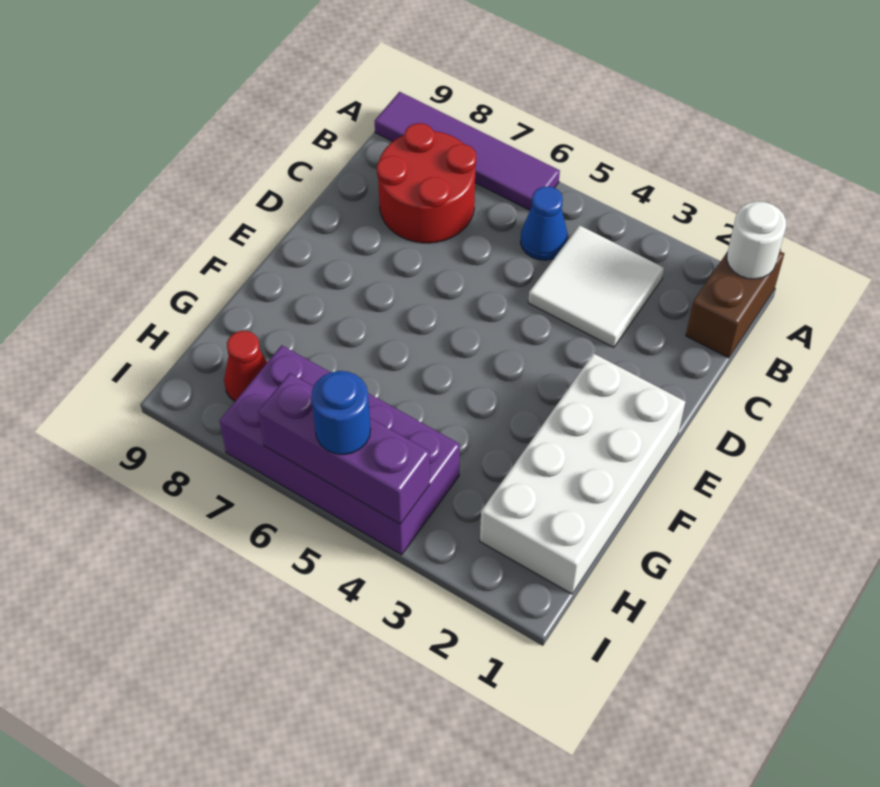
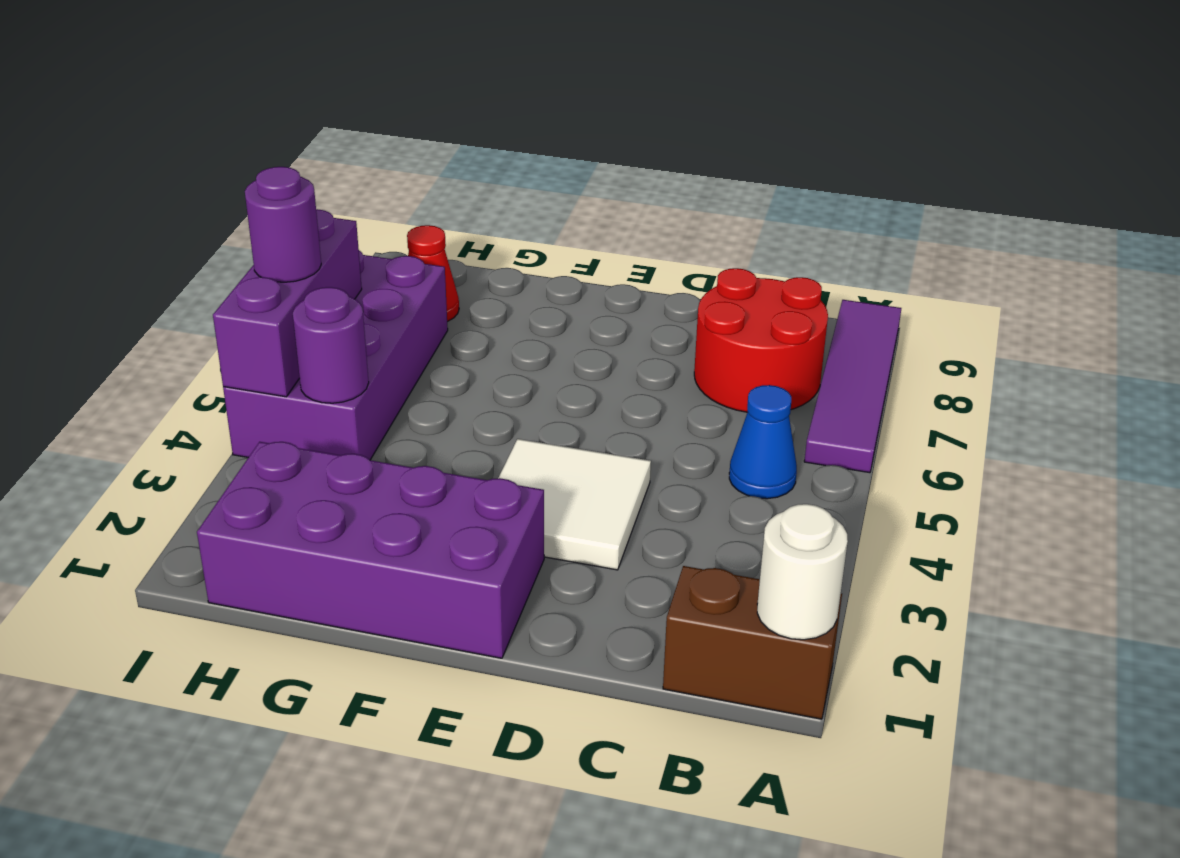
white tile B3:C4 level 1 -> white tile D3:E4 level 1
white brick E1:H2 level 1 -> purple brick E1:H2 level 1
none -> purple round brick H4 level 2
blue round brick I5 level 3 -> purple round brick I5 level 3

